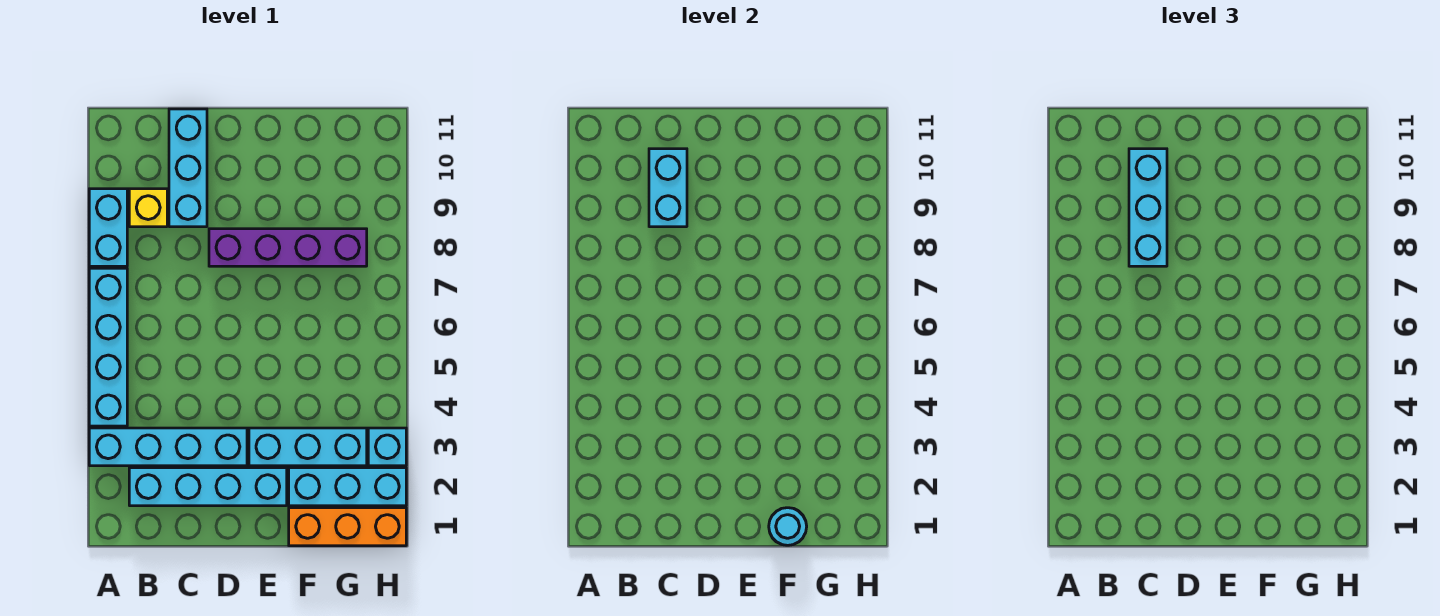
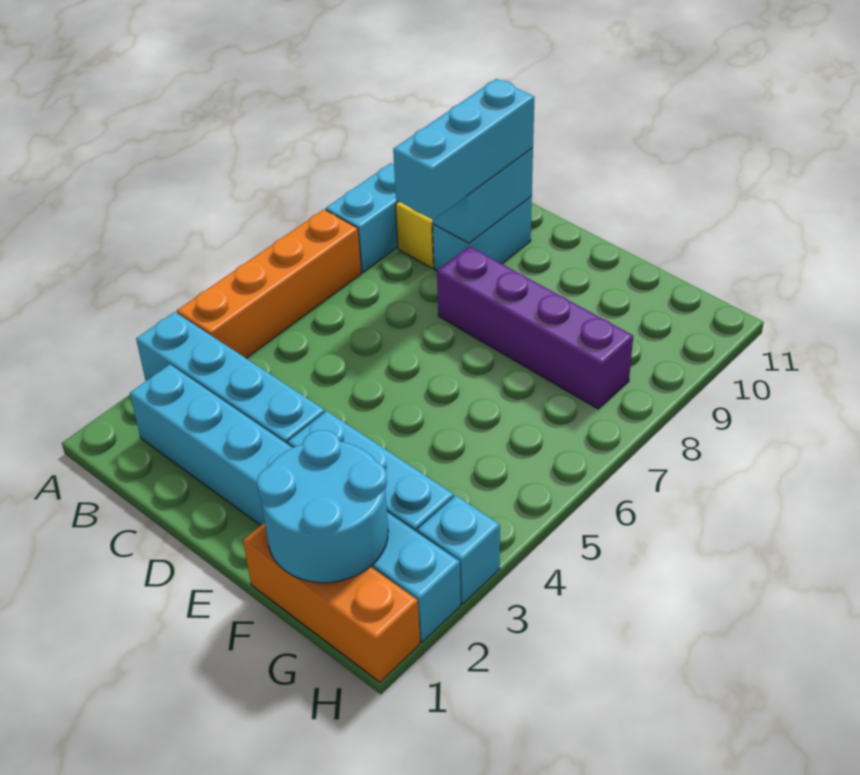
cyan brick A4:A7 level 1 -> orange brick A4:A7 level 1
cyan brick C9:C11 level 1 -> cyan brick C9:C10 level 1
cyan round brick F1 level 2 -> cyan round brick F1:G2 level 2

